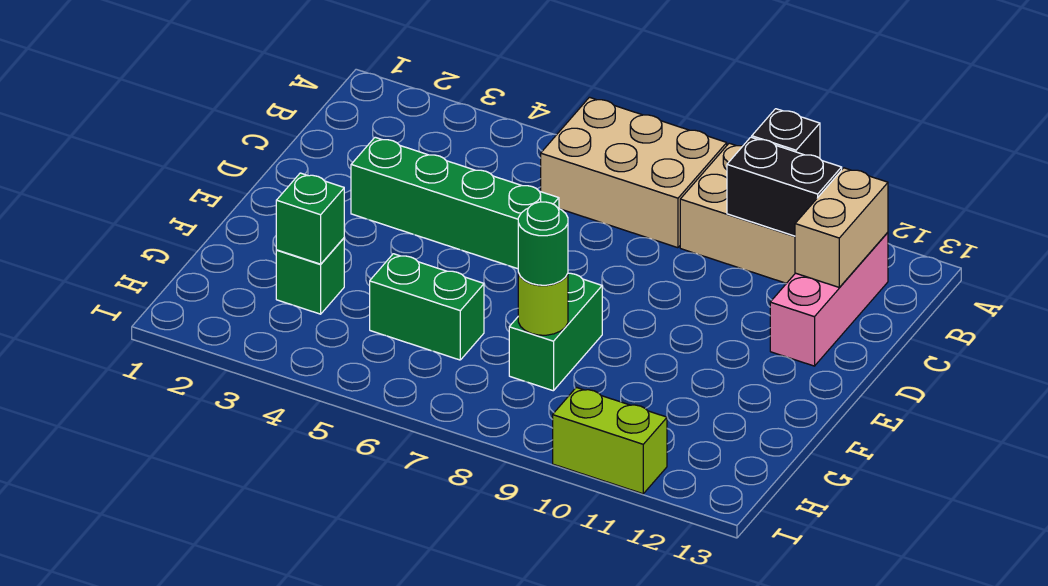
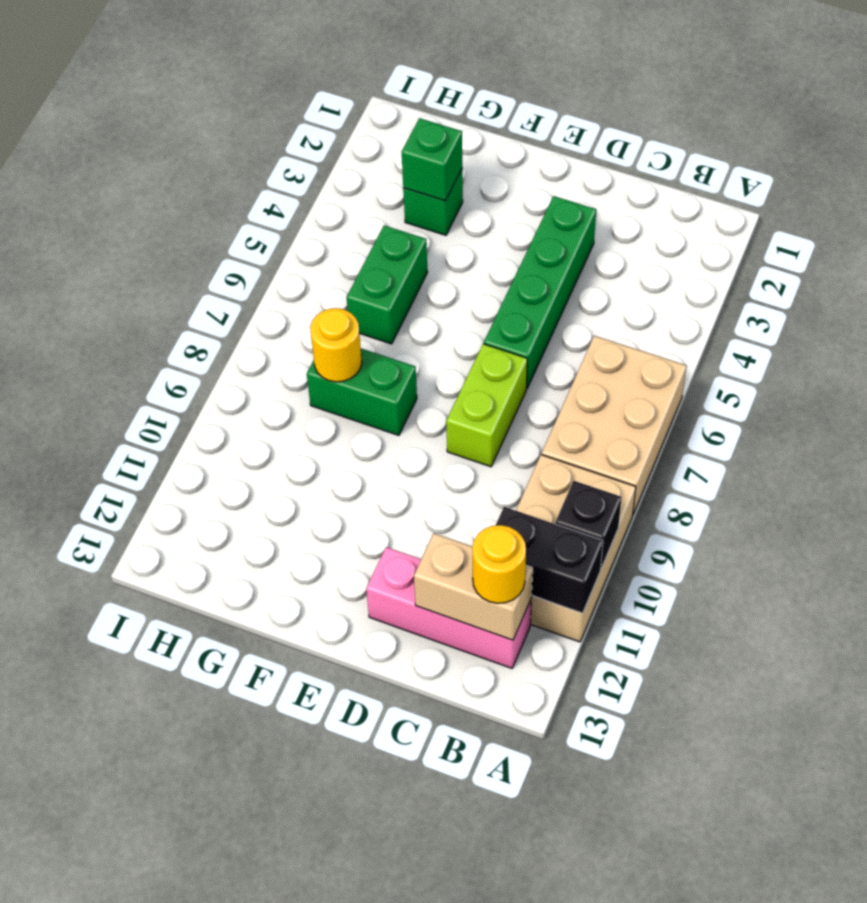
black brick B10:B11 level 2 -> black brick A11:B11 level 2
none -> yellow round brick B12 level 3
lime round brick G8 level 2 -> yellow round brick G8 level 2
green round brick G8 level 3 -> none
lime brick I10:I11 level 1 -> lime brick D7:D8 level 1

